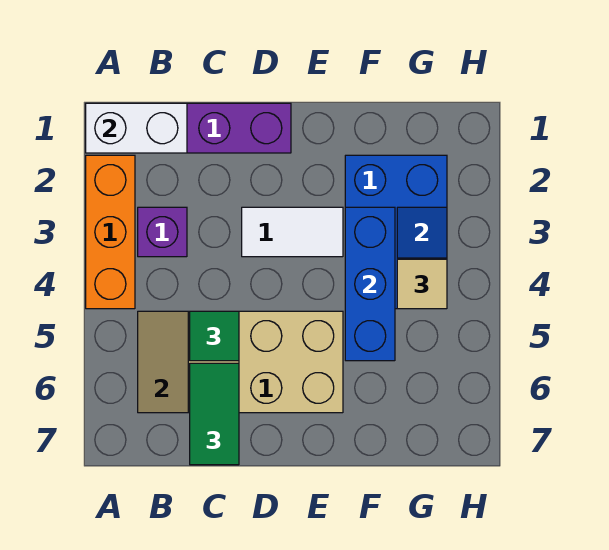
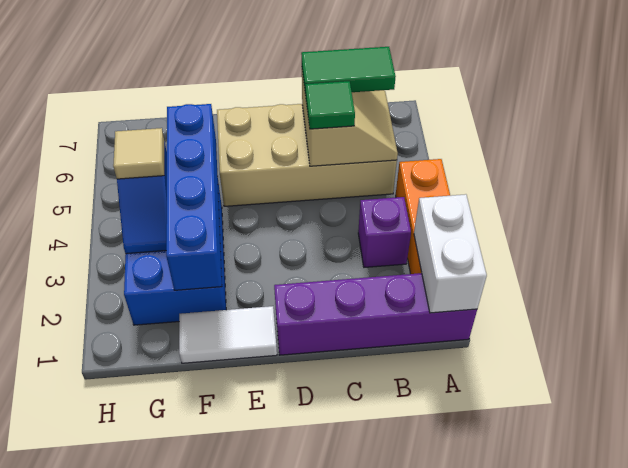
white brick A1:B1 level 2 -> white brick A1:A2 level 2
green tile C6:C7 level 3 -> green tile B6:C6 level 3
white tile D3:E3 level 1 -> white tile E1:F1 level 1
blue brick F3:F5 level 2 -> blue brick F2:F5 level 2

